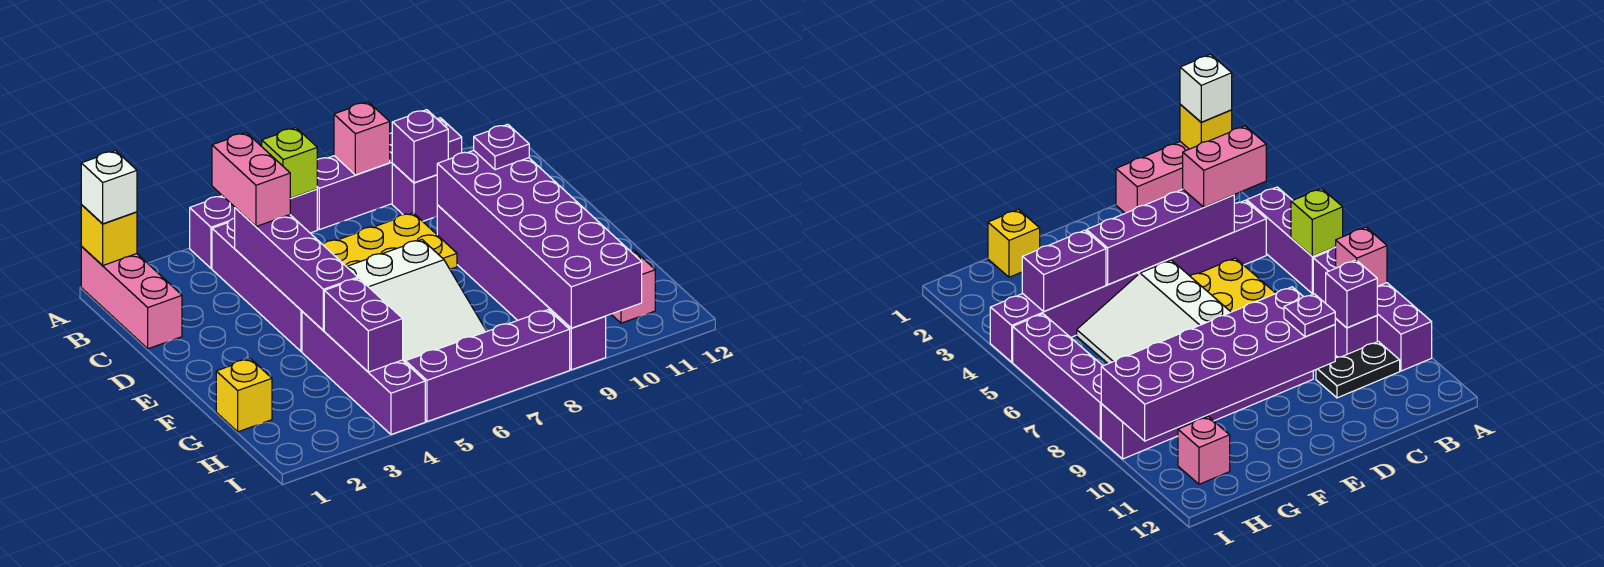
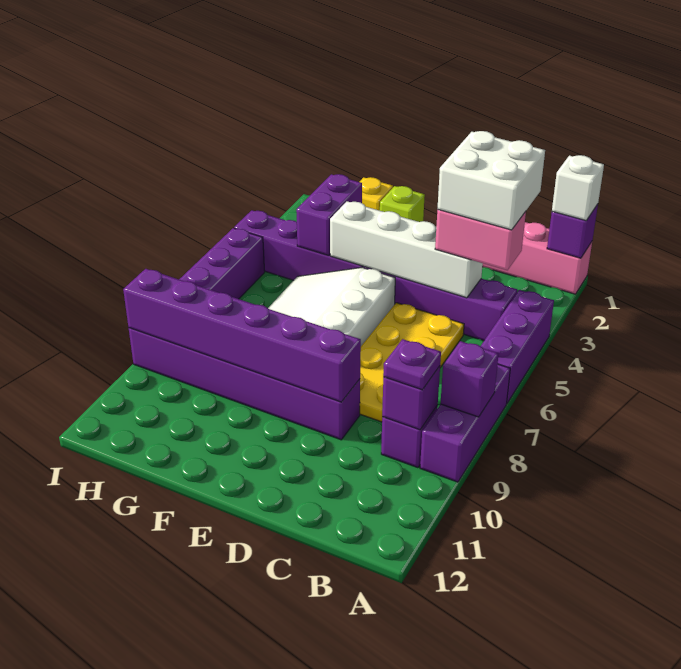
yellow brick A1 level 2 -> purple brick A1 level 2
lime brick A6 level 2 -> lime brick F1 level 1
purple brick A7:A10 level 1 -> purple brick A7:A9 level 1
pink brick A8 level 2 -> purple brick A8 level 2
none -> white brick B3:C4 level 4
black plate B10:C10 level 1 -> none
purple brick C4:F4 level 2 -> white brick C4:F4 level 2
purple brick D9:I10 level 2 -> purple brick D9:I9 level 2
purple plate D10 level 3 -> purple plate B9 level 3
purple brick G4:H4 level 2 -> purple brick G3:G4 level 2
pink brick H11 level 1 -> none

